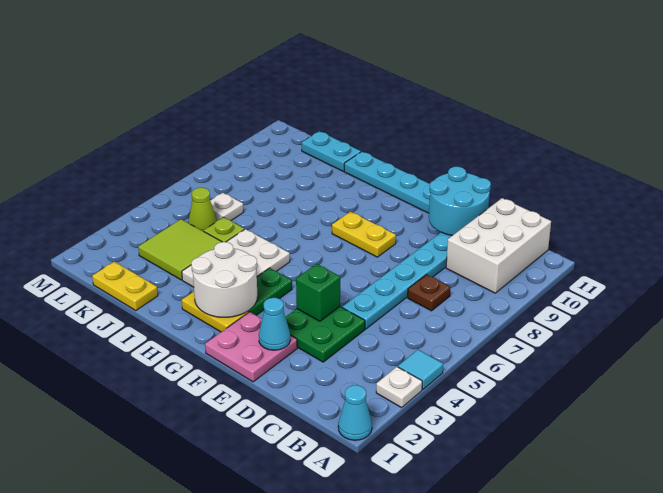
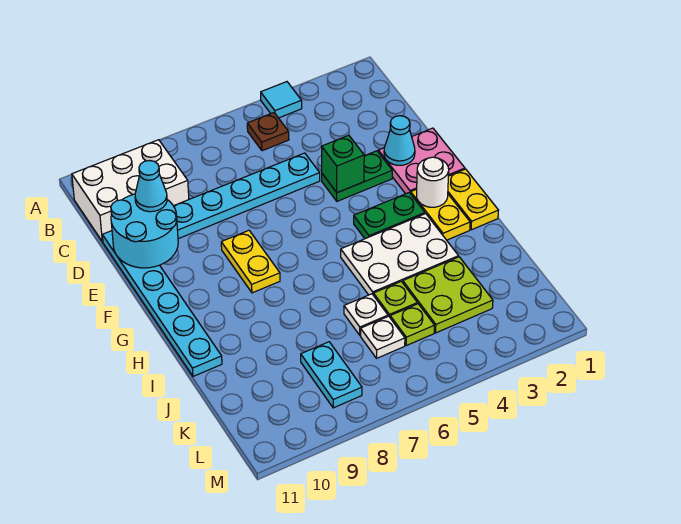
cyan cone A1 level 1 -> cyan cone D10 level 3
white plate A3 level 1 -> white plate J6 level 1
brown plate C7 level 1 -> brown plate B5 level 1
green plate D3:E4 level 1 -> green plate E3:E4 level 1
white round brick G2:H3 level 2 -> white round brick G2 level 2
yellow plate J1:K1 level 1 -> yellow plate G1:H1 level 1
lime tile J3:K4 level 1 -> lime plate J3:K4 level 1
cyan plate J11:K11 level 1 -> cyan plate K8:L8 level 1
lime cone K5 level 1 -> lime plate K5 level 1

